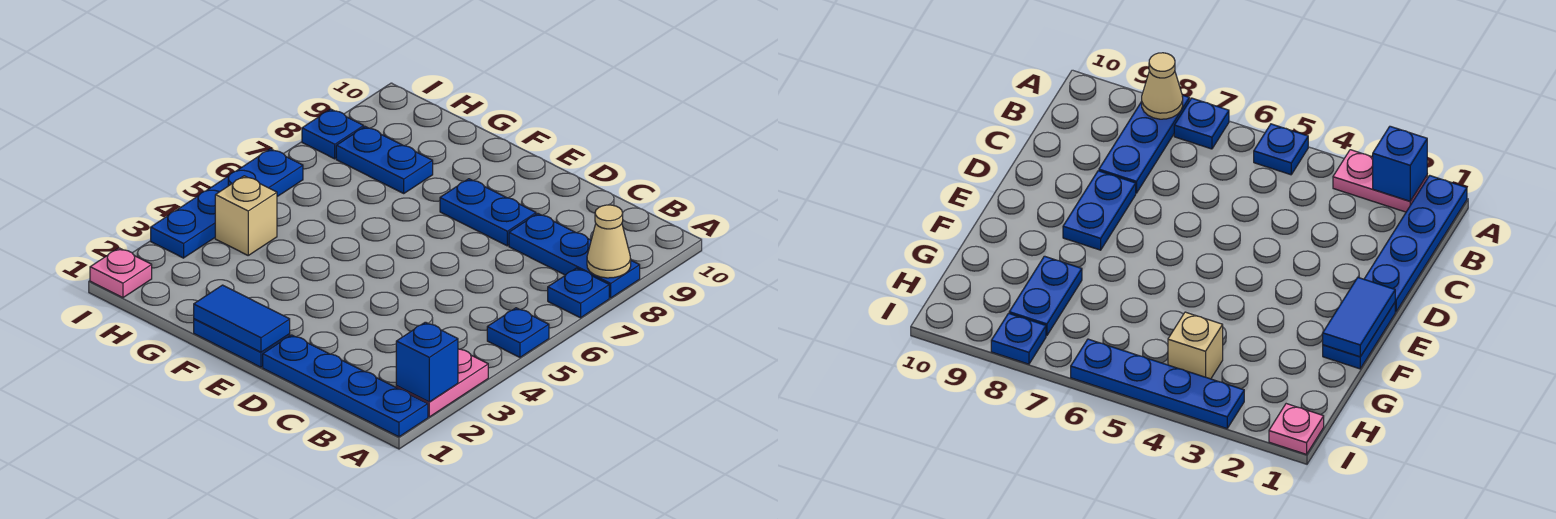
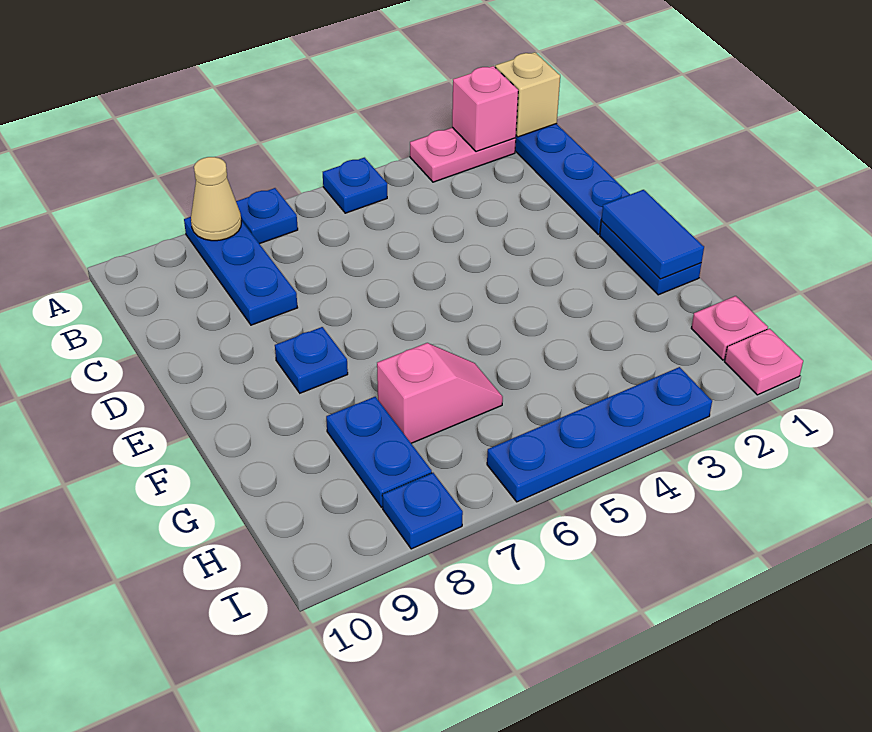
blue brick A2 level 2 -> pink brick A2 level 2
blue plate D8:E8 level 1 -> blue plate E8 level 1
none -> pink slope G6:G7 level 1 top 7
none -> pink plate H1 level 1
tan brick H4 level 1 -> tan brick A1 level 2

